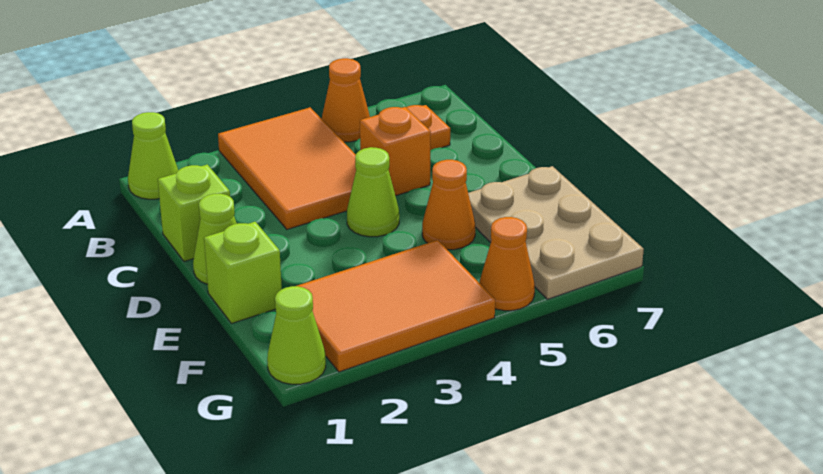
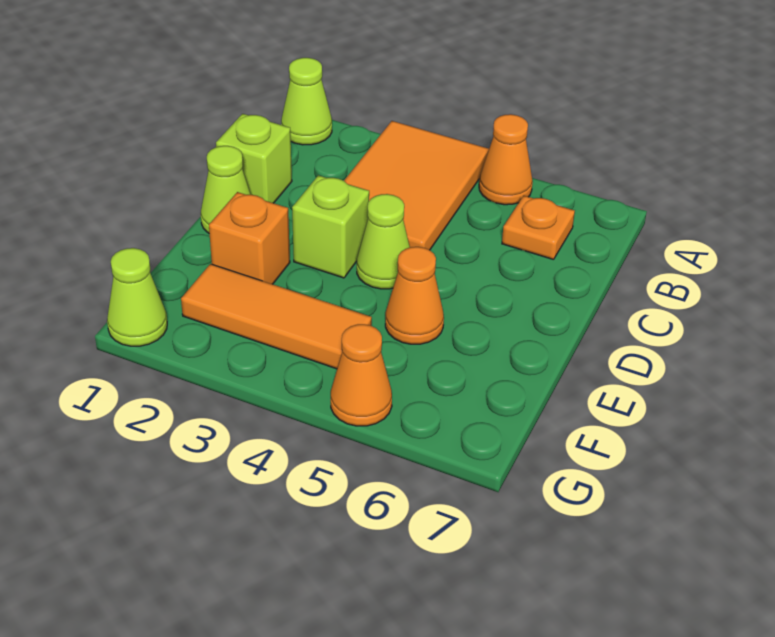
orange brick C5 level 1 -> orange brick E2 level 1
lime brick E1 level 1 -> lime brick D3 level 1
tan plate E6:G7 level 1 -> none
orange tile F2:G4 level 1 -> orange tile F2:F4 level 1

